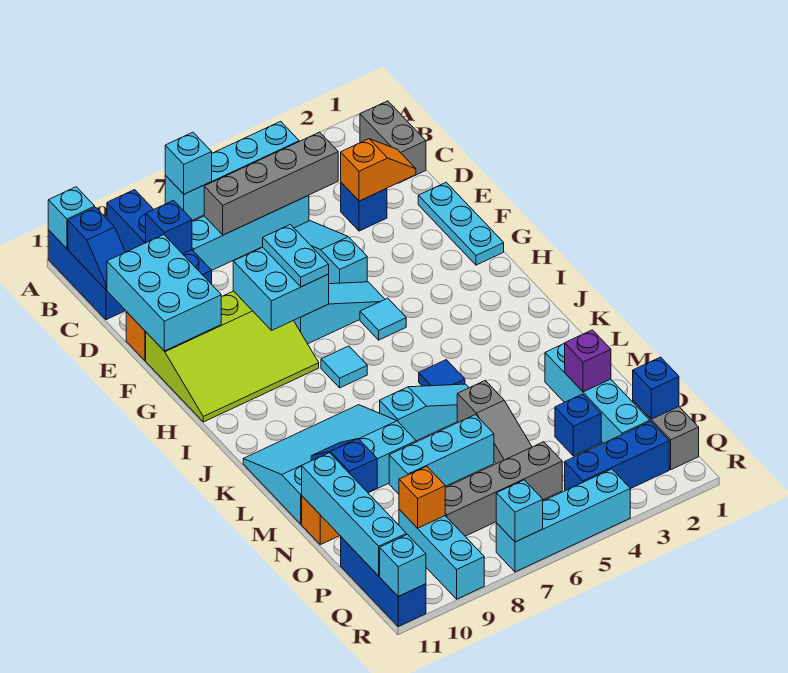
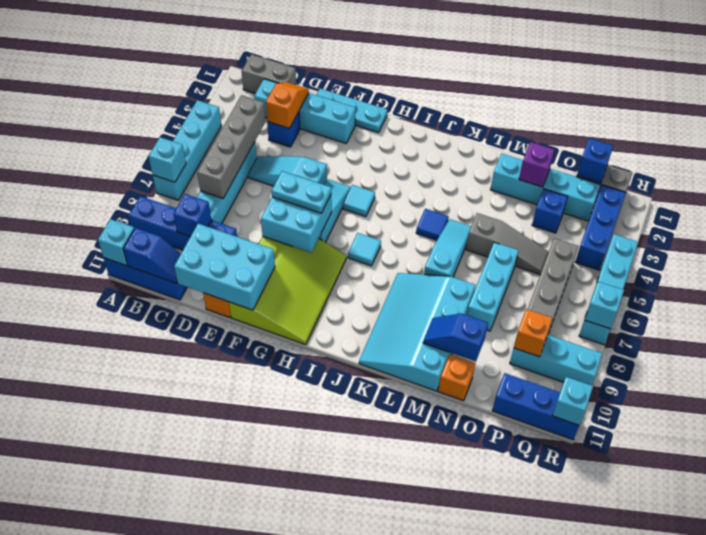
cyan brick N11:Q11 level 2 -> cyan brick C2:F2 level 1

